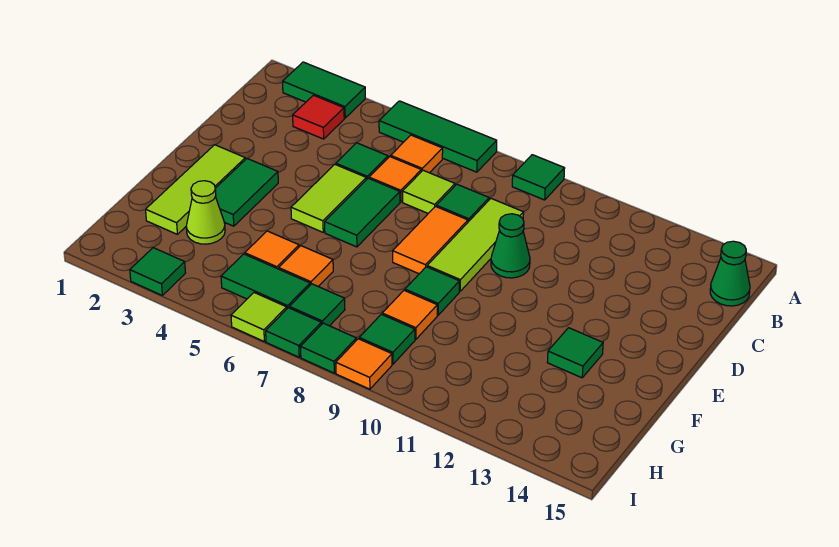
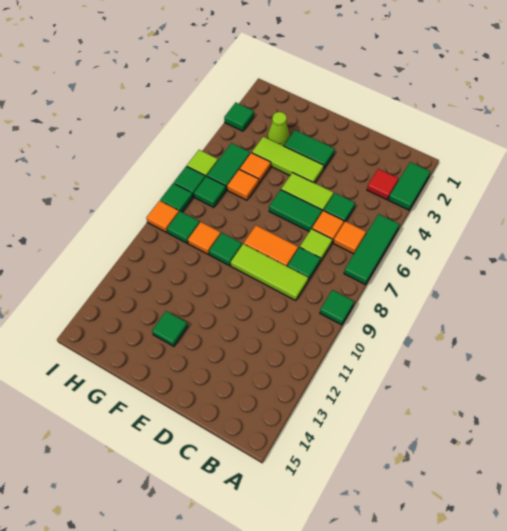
green cone B15 level 1 -> none
green cone D10 level 1 -> none
lime tile E2:G2 level 1 -> lime tile E4:G4 level 1

